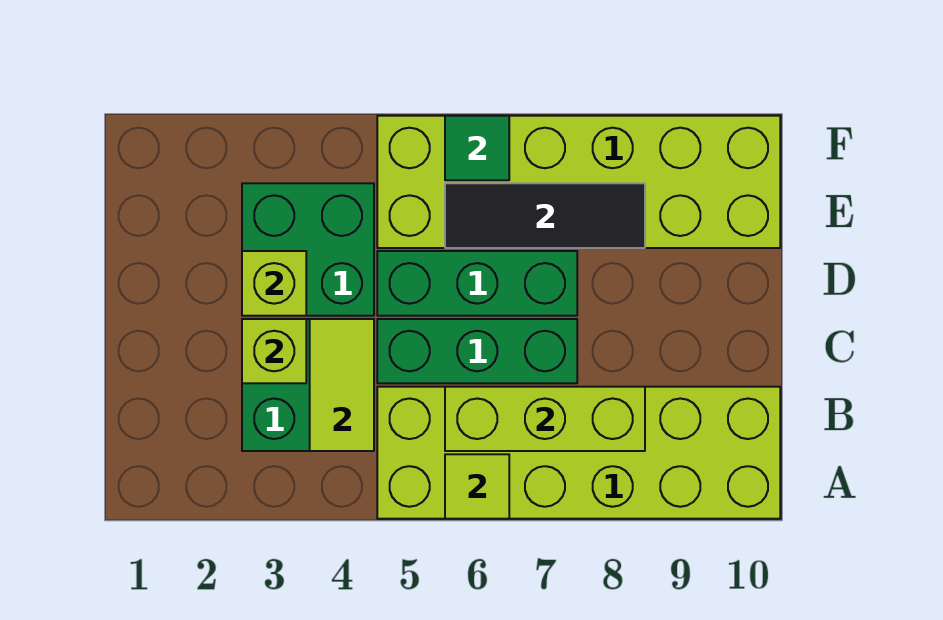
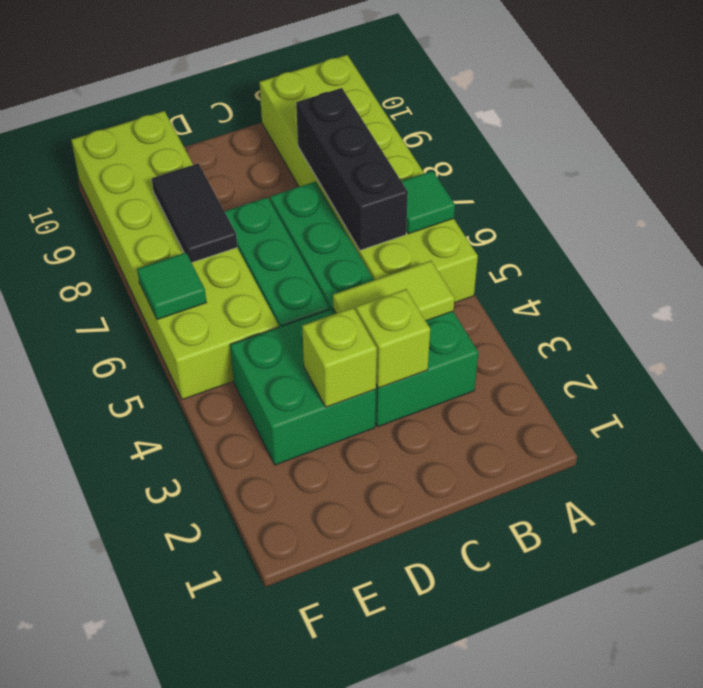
lime tile A6 level 2 -> green tile A6 level 2
lime brick B6:B8 level 2 -> black brick B6:B8 level 2
black tile E6:E8 level 2 -> black tile E7:E8 level 2

